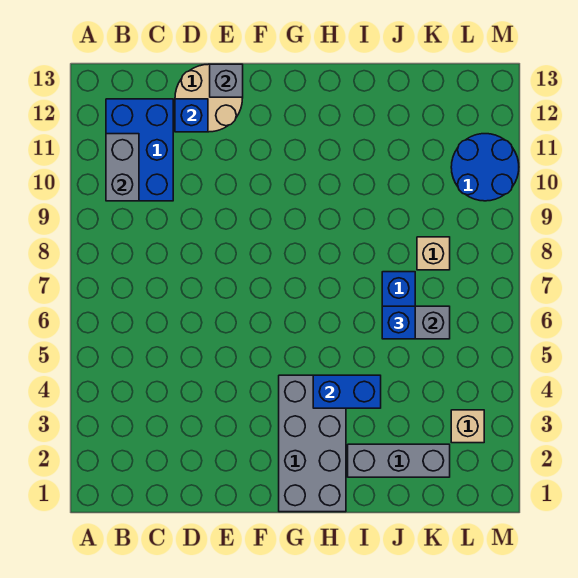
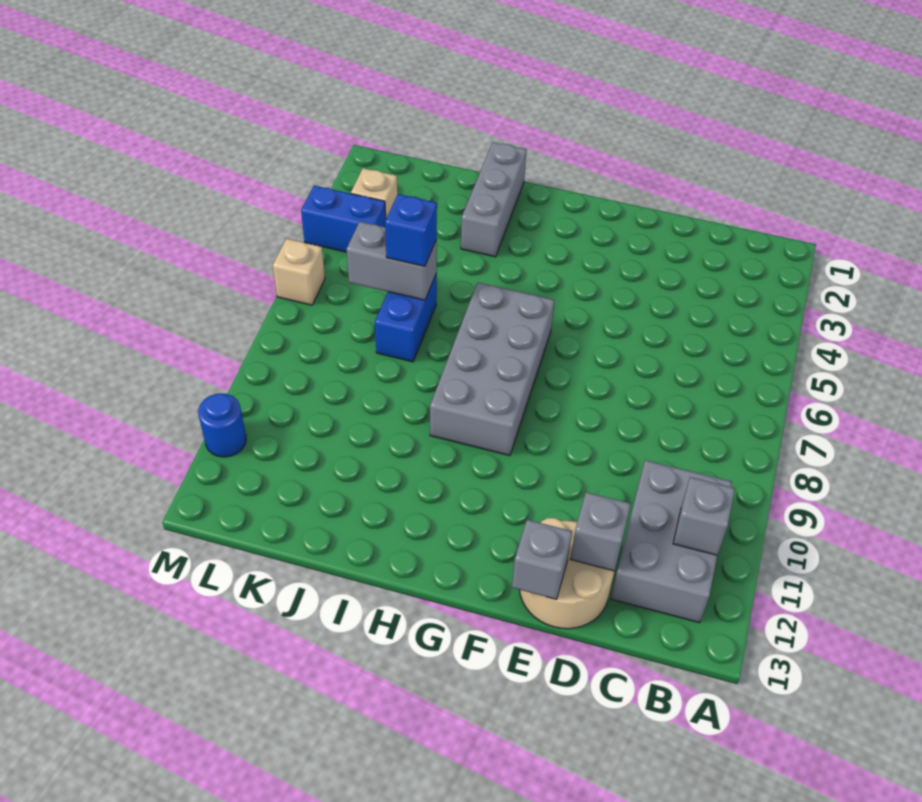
blue brick B10:C12 level 1 -> grey brick B10:C12 level 1
grey brick B10:B11 level 2 -> grey brick B11 level 2
blue brick D12 level 2 -> grey brick D12 level 2
grey brick G1:H4 level 1 -> grey brick G6:H9 level 1
blue brick H4:I4 level 2 -> blue brick L4:M4 level 1
grey brick I2:K2 level 1 -> grey brick I1:I3 level 1
tan brick K8 level 1 -> tan brick M6 level 1
blue round brick L10:M11 level 1 -> blue round brick M11 level 1

